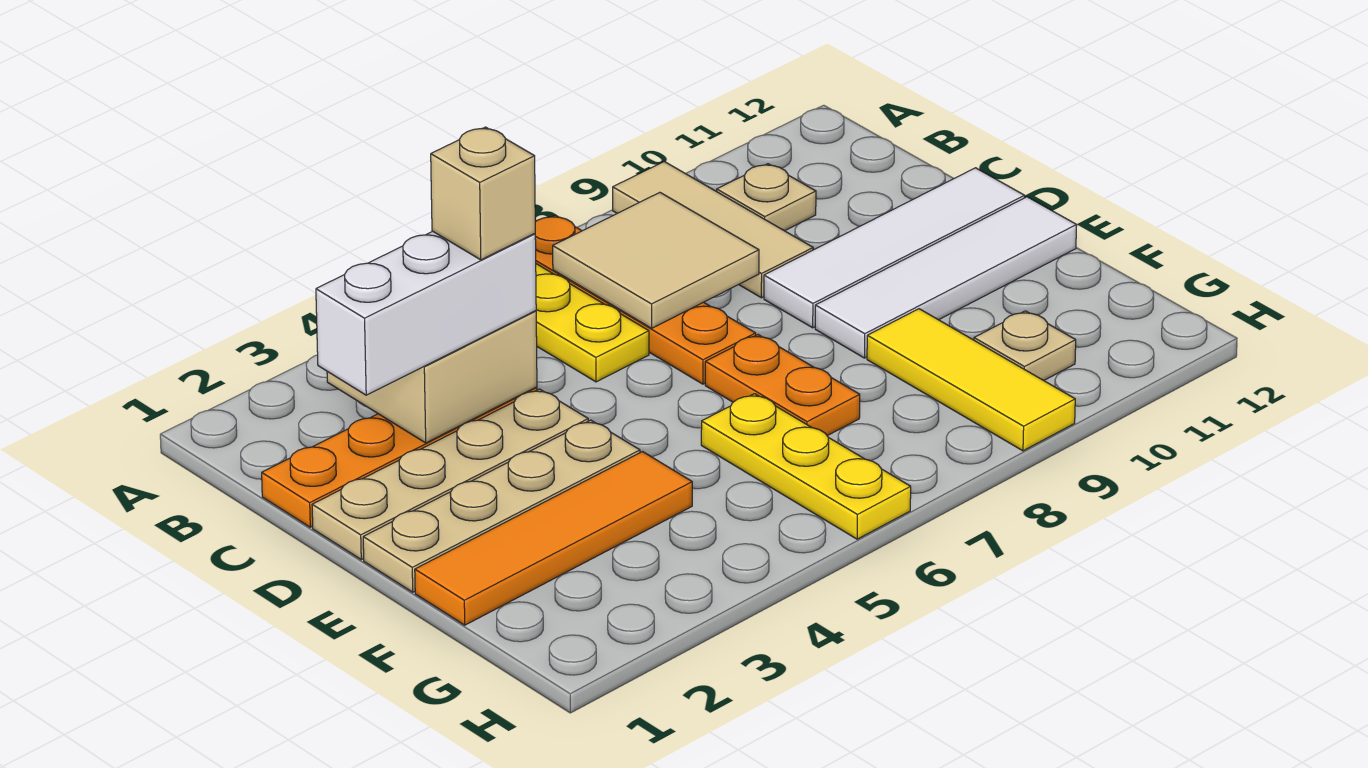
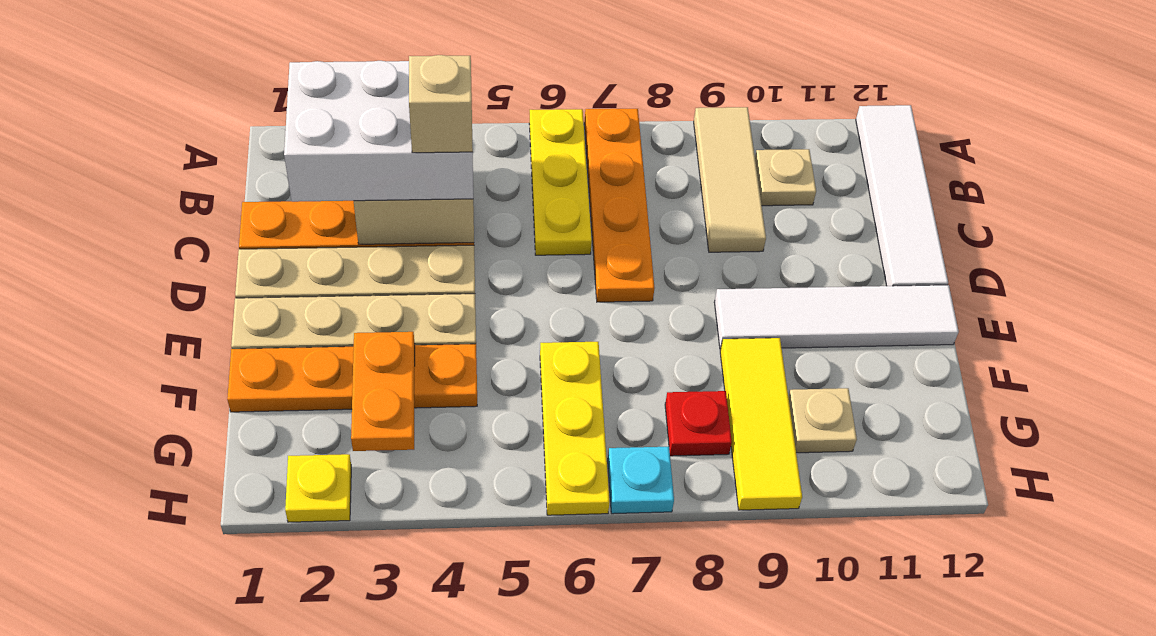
tan tile B7:C8 level 2 -> none
white brick C2:C4 level 3 -> white brick B2:C4 level 3
white tile D9:D12 level 1 -> white tile A12:D12 level 1
orange plate E7:F7 level 1 -> orange plate F3:G3 level 2
orange tile F1:F4 level 1 -> orange plate F1:F4 level 1
none -> red plate G8 level 1
none -> yellow plate H2 level 1
none -> cyan plate H7 level 1

